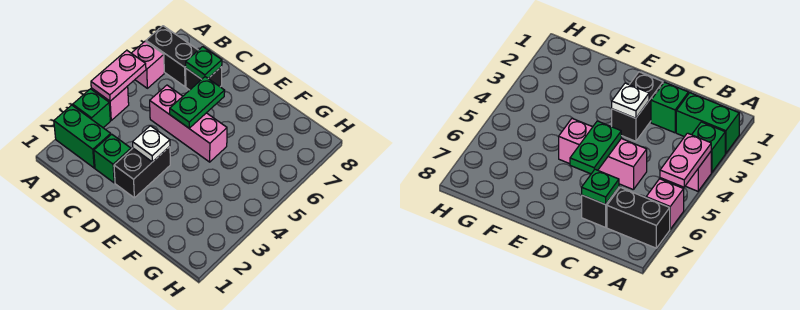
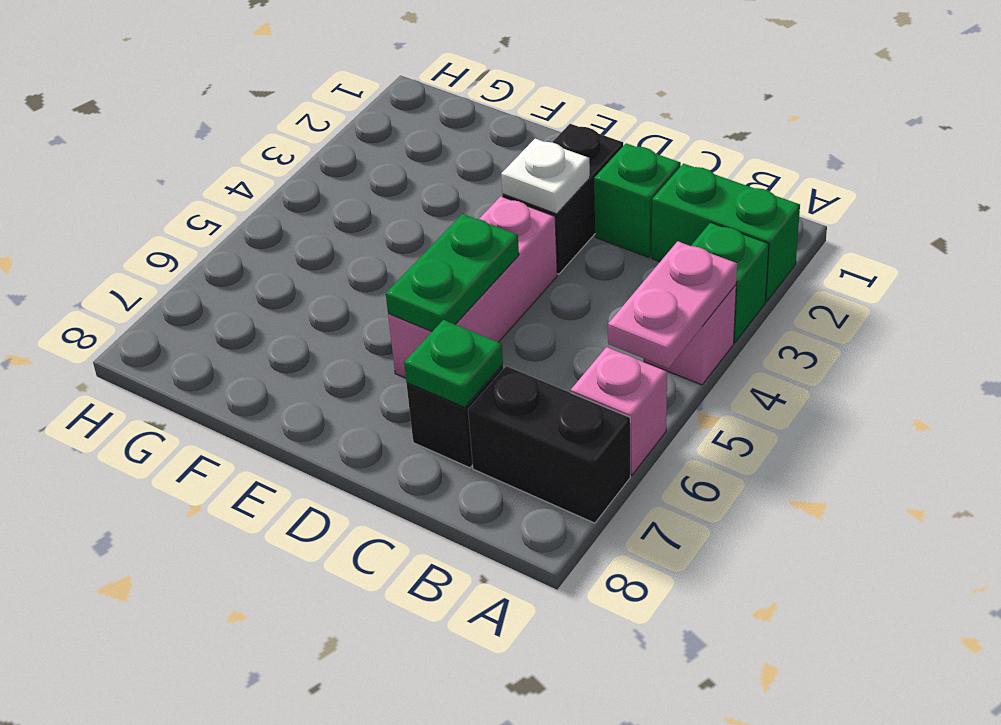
pink brick C5:E5 level 1 -> pink brick D4:D6 level 1

